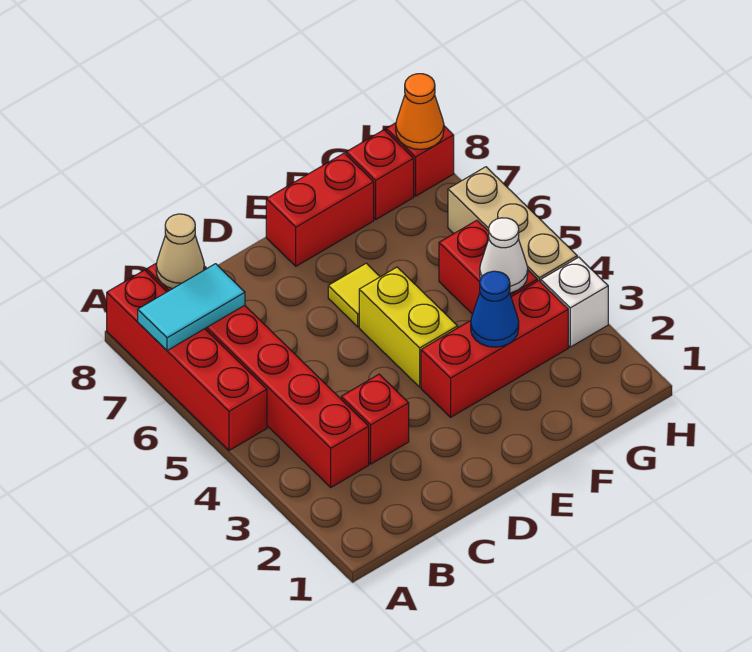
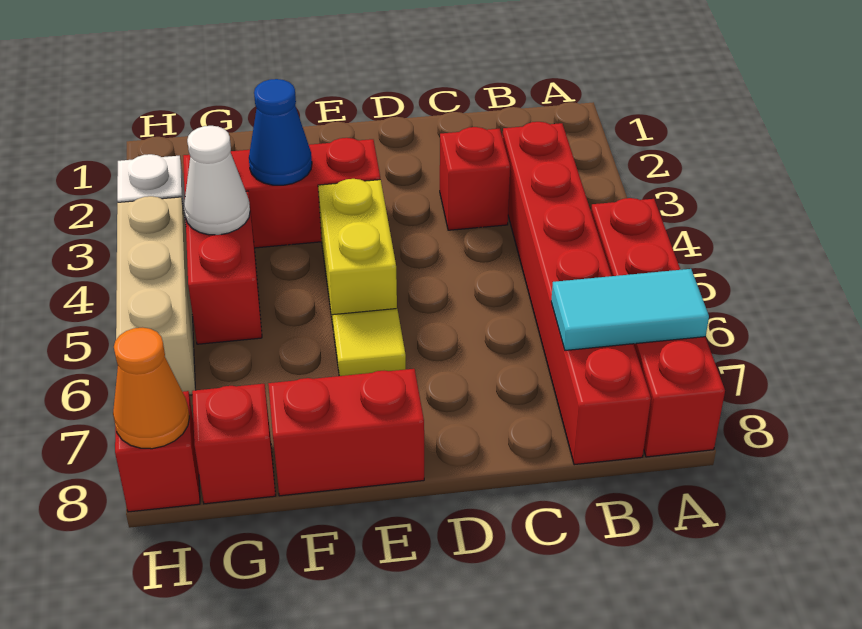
tan cone B8 level 2 -> none

